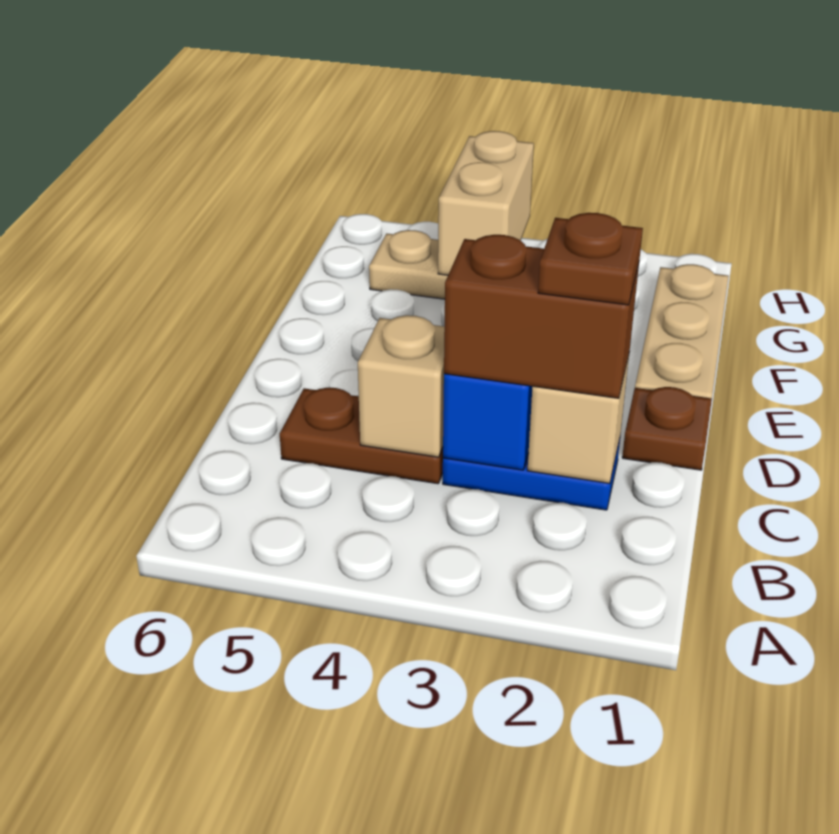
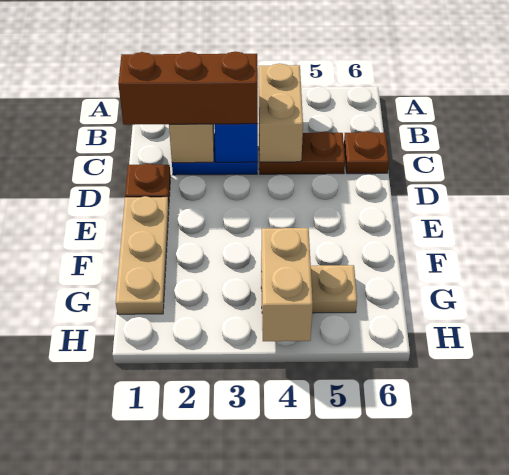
brown brick C2:C3 level 3 -> brown brick C1:C3 level 3
brown plate C2 level 4 -> brown plate C6 level 1
tan brick C4 level 2 -> tan brick B4:C4 level 2

